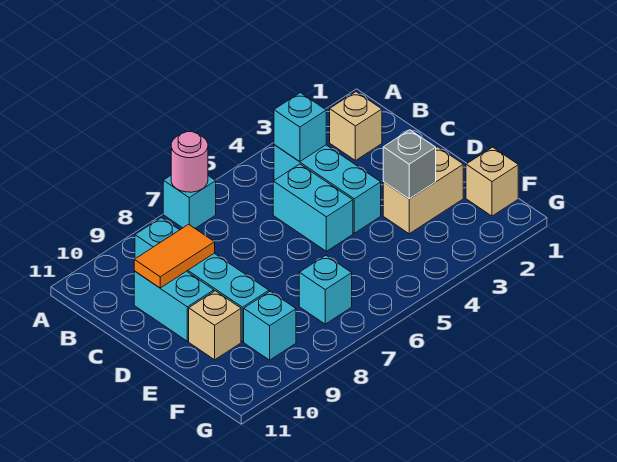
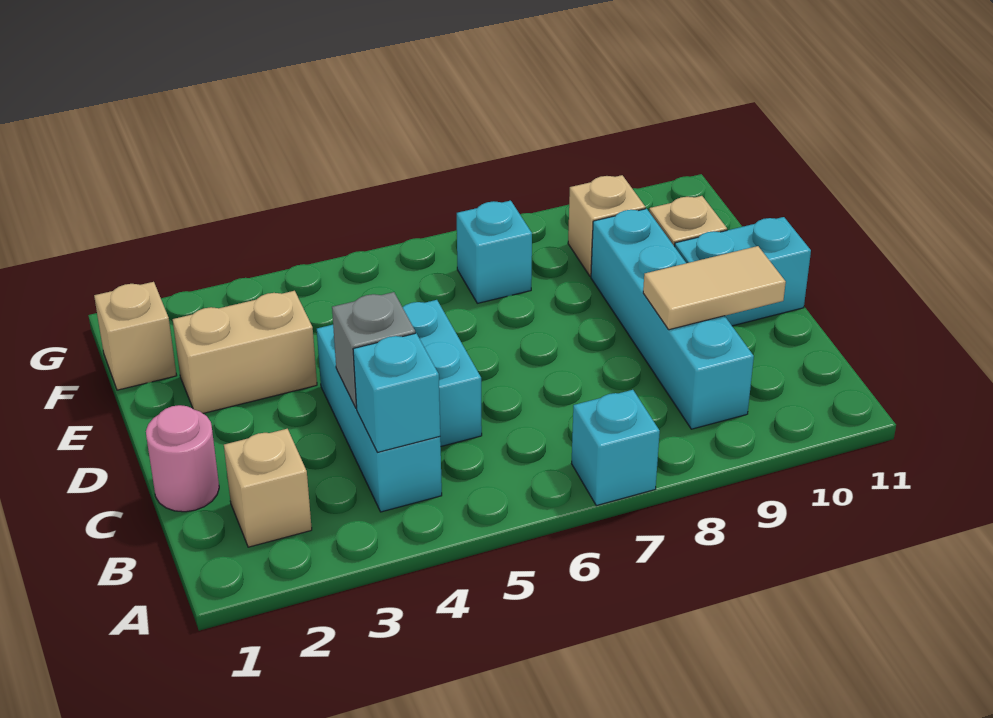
pink round brick A7 level 2 -> pink round brick C1 level 1
orange tile C9:C10 level 2 -> tan tile C9:C10 level 2
cyan brick C10:D10 level 1 -> cyan brick D10:D11 level 1
grey brick E3 level 2 -> grey brick C4 level 2
cyan brick F9 level 1 -> tan brick F9 level 1

